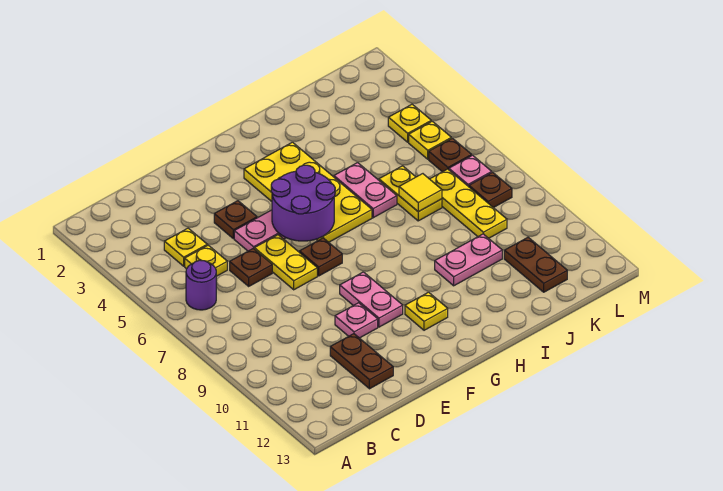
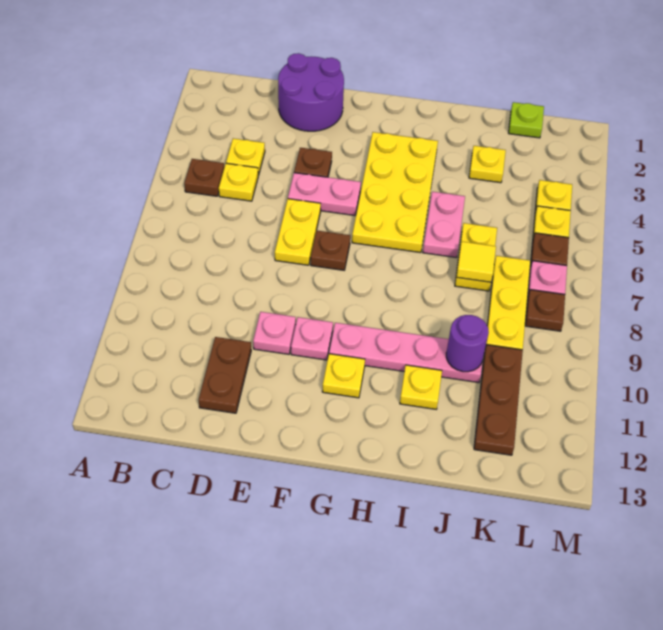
purple round brick B6 level 1 -> purple round brick J10 level 2
brown plate D6 level 1 -> brown plate B5 level 1
purple round brick F5:G6 level 2 -> purple round brick D1:E2 level 1
pink plate F9:F10 level 1 -> pink plate F10 level 1
pink plate I10:J10 level 1 -> pink plate G10:J10 level 1
none -> yellow plate I11 level 1
none -> yellow plate J3 level 1
none -> lime plate K1 level 1
brown plate K11:K12 level 1 -> brown plate K10:K12 level 1

